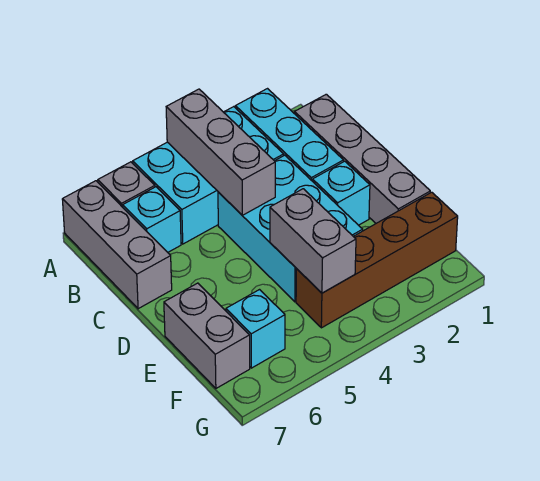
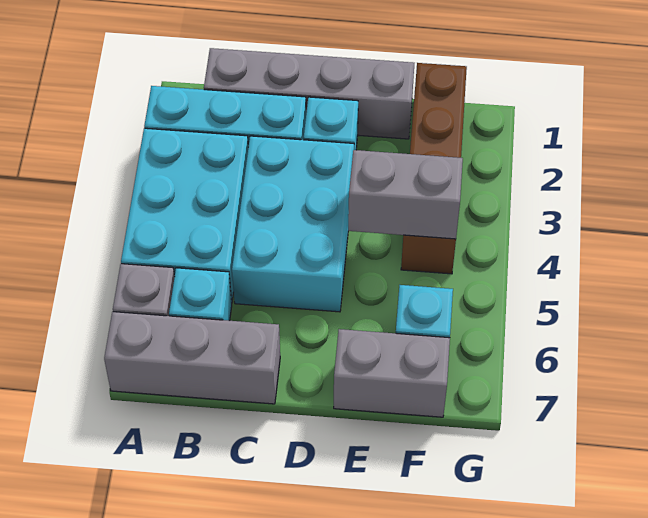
grey brick A4:C4 level 2 -> none
cyan brick C3:E4 level 1 -> cyan brick C3:D5 level 1

